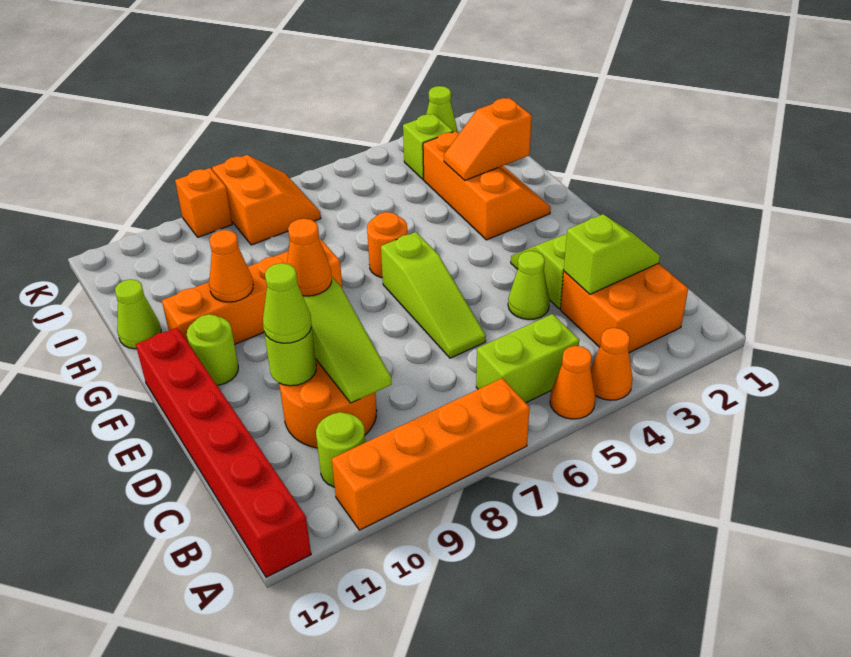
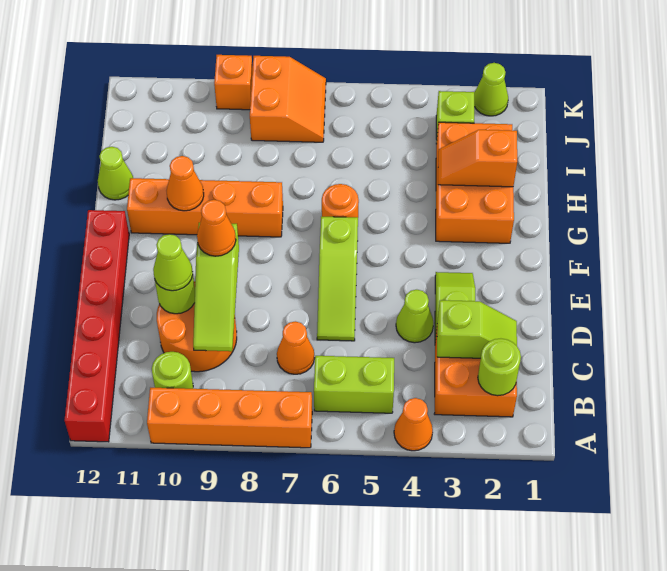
orange cone A5 level 1 -> orange cone C7 level 1
lime round brick F11 level 1 -> lime round brick B2 level 2
orange slope G2:I3 level 1 top 3 -> orange brick G2:I3 level 1

